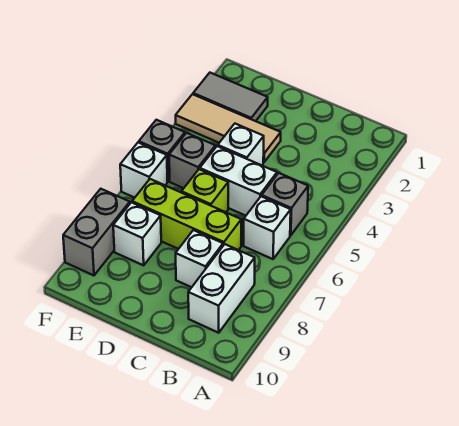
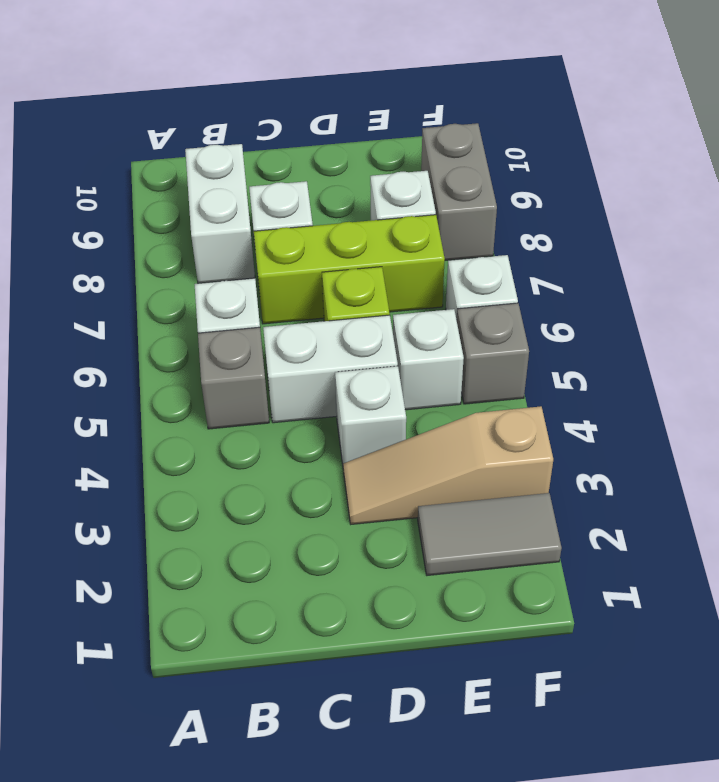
tan tile D3:F3 level 1 -> tan slope D3:F3 level 1 top F
grey brick E5 level 1 -> white brick E5 level 1

